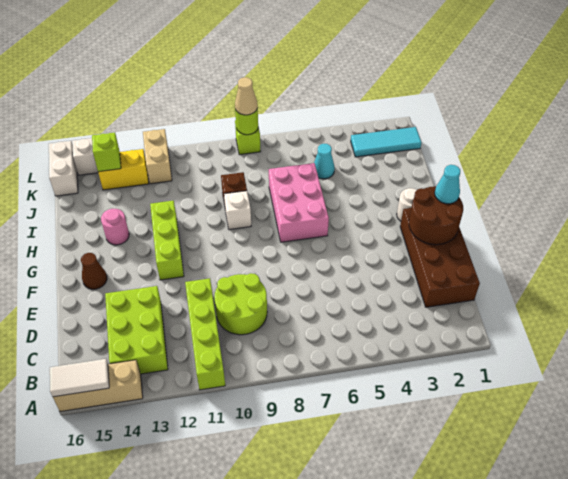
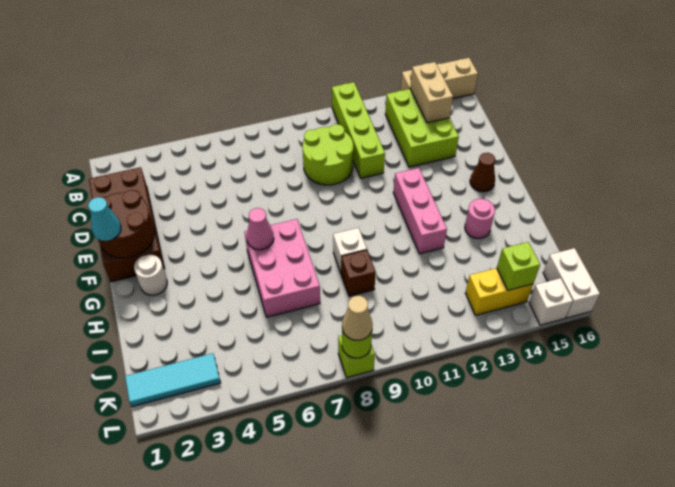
white tile A15:A16 level 2 -> none
lime brick F12:H12 level 1 -> pink brick F12:H12 level 1
none -> pink cone G6 level 2
cyan cone J5 level 1 -> none
tan brick K12:L12 level 1 -> tan brick B14:C14 level 2

